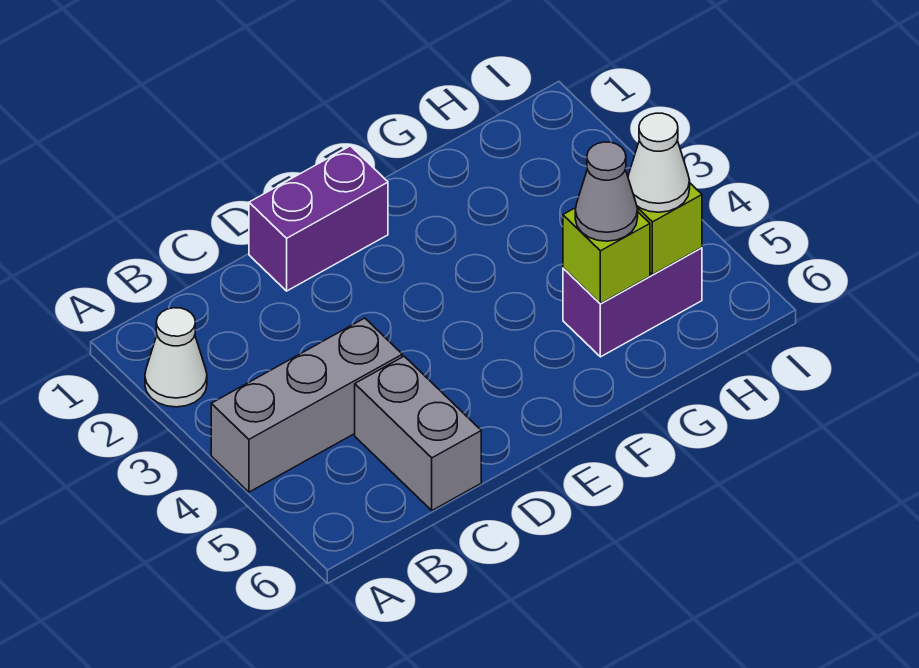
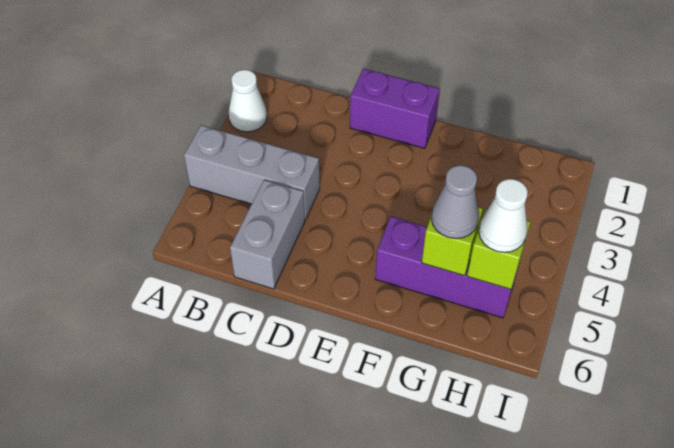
purple brick G5:H5 level 1 -> purple brick F5:H5 level 1

